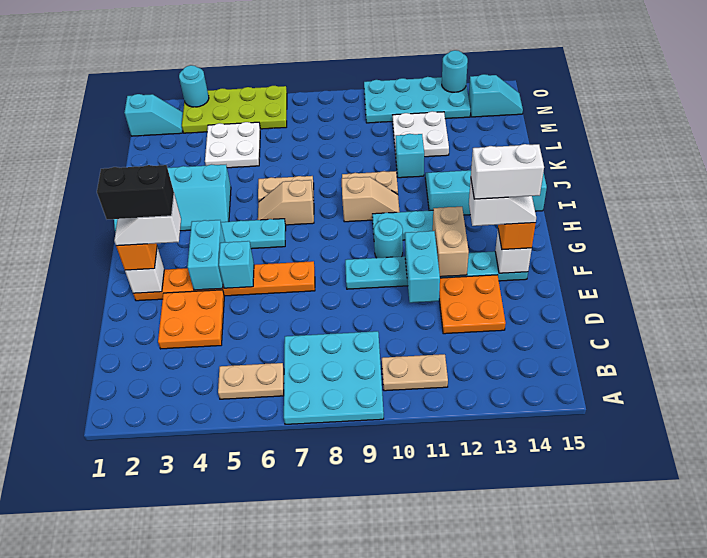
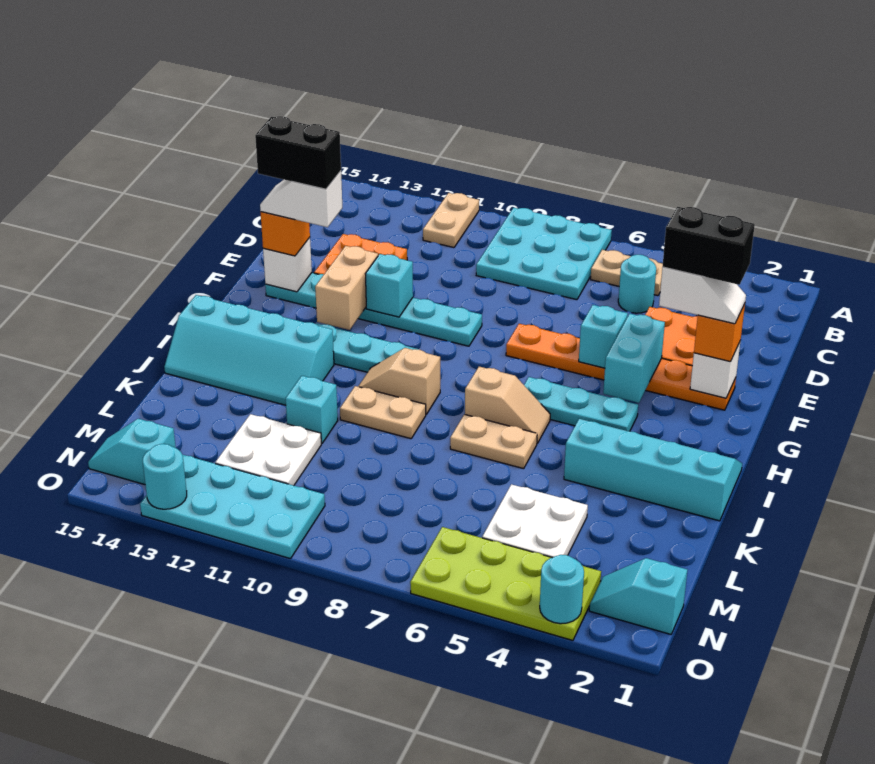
tan plate B10:B11 level 1 -> tan plate A11:B11 level 1
cyan brick E11:F11 level 2 -> cyan brick F11 level 2
white brick F13:F14 level 5 -> black brick F13:F14 level 5
cyan round brick G10 level 1 -> cyan round brick C5 level 1

